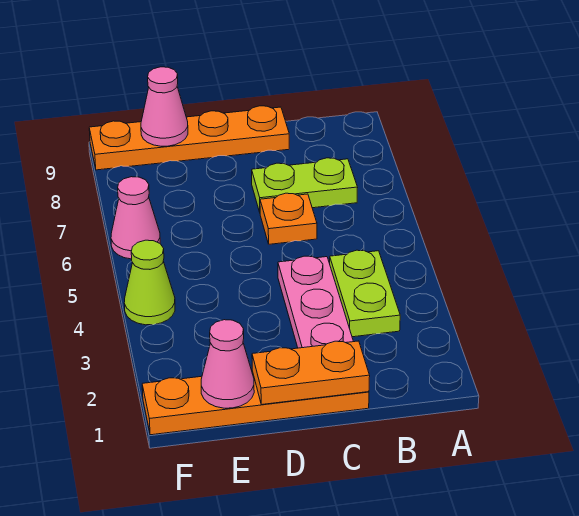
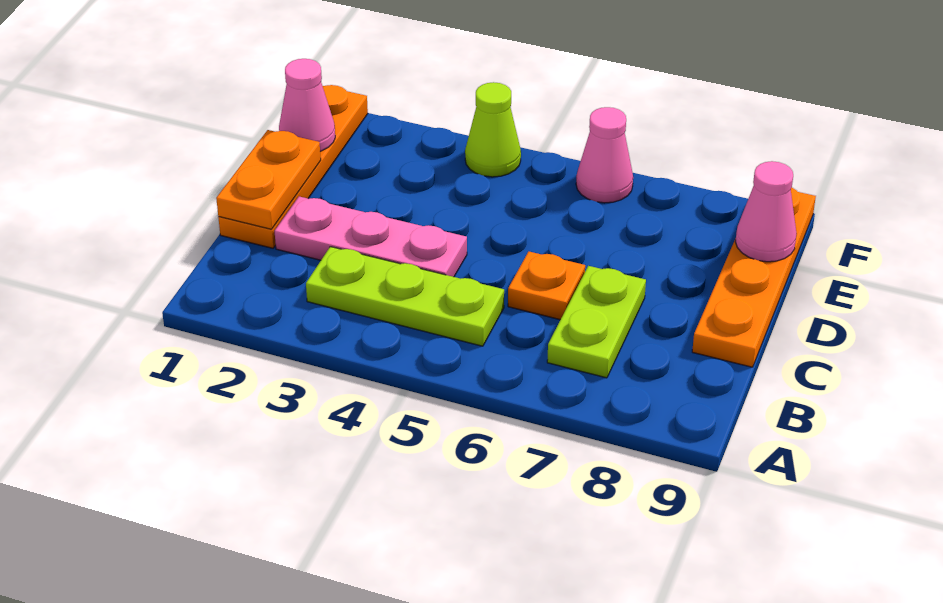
lime plate B3:B4 level 1 -> lime plate B3:B5 level 1

